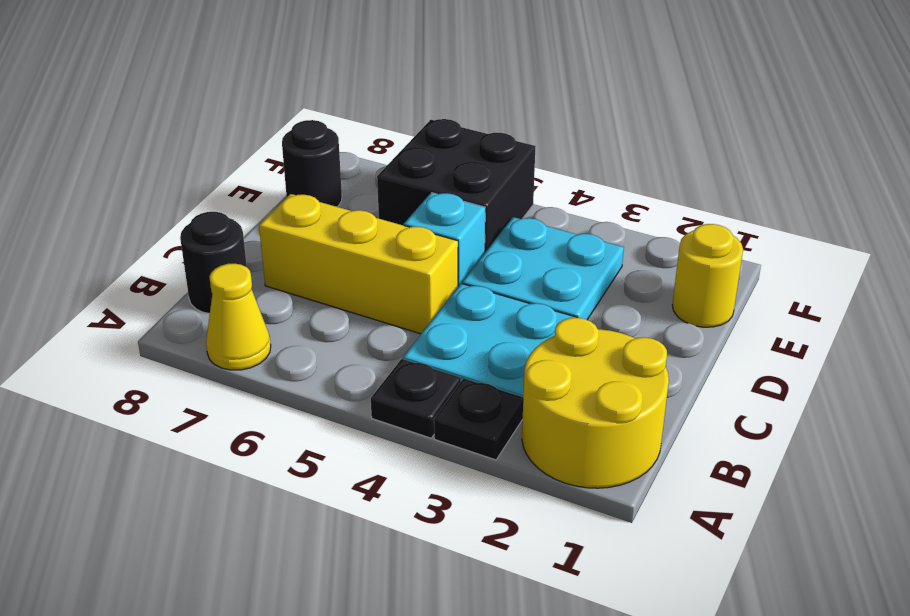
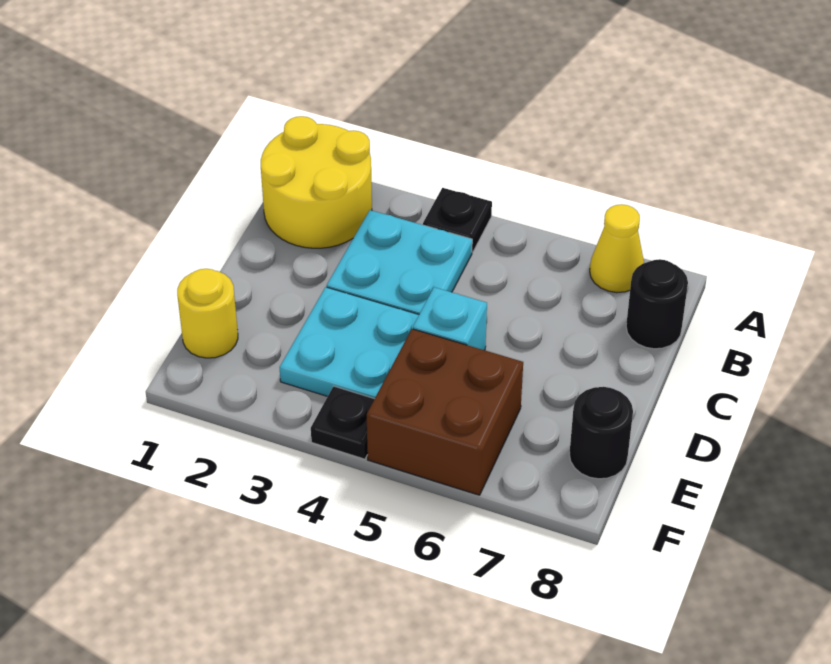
black plate A3 level 1 -> black plate F4 level 1
yellow brick C5:C7 level 1 -> none
black brick E5:F6 level 1 -> brown brick E5:F6 level 1

